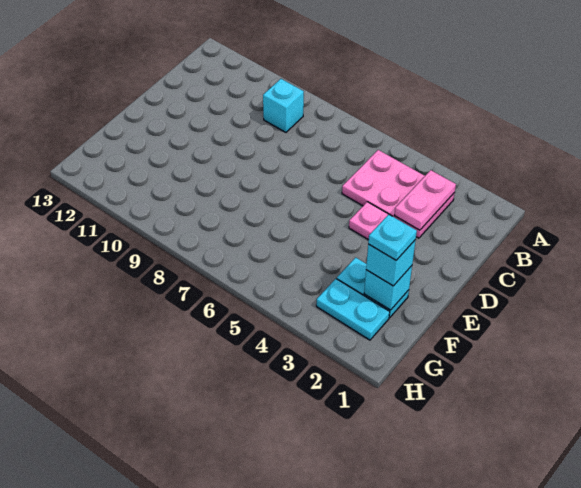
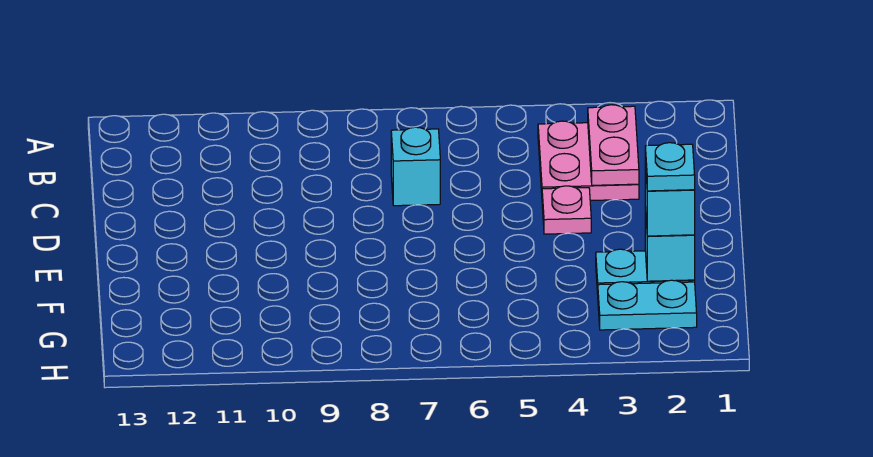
pink plate B3:C5 level 1 -> pink plate B3:C4 level 1
cyan brick B9 level 1 -> cyan brick C7 level 1

